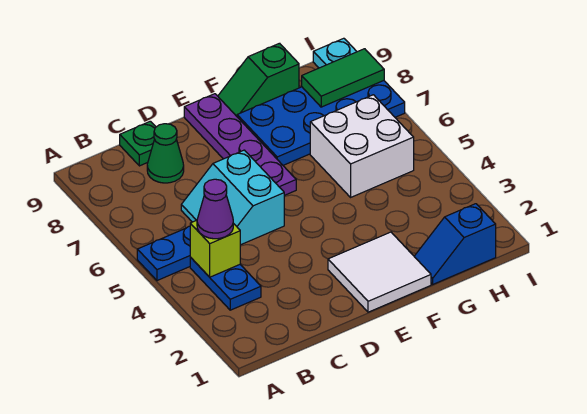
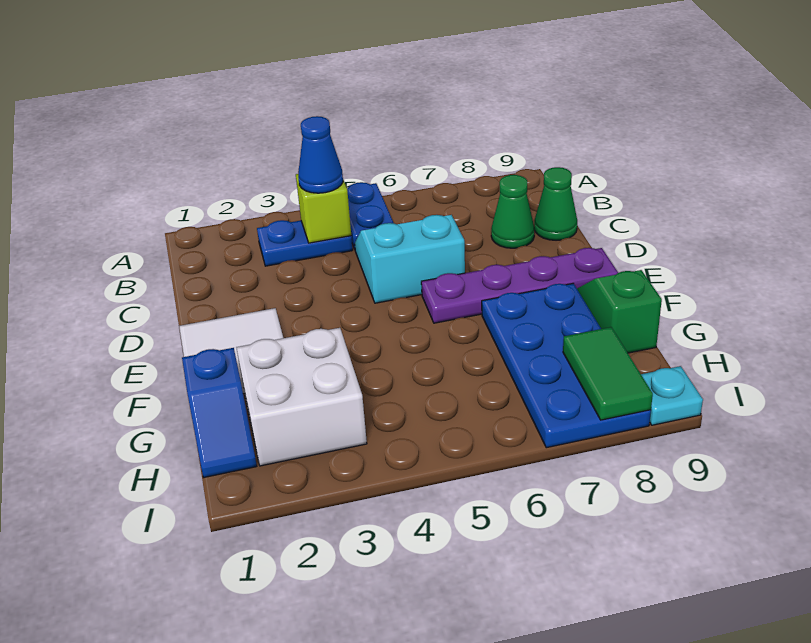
purple cone B4 level 3 -> blue cone B4 level 3
green plate C9 level 1 -> green cone C9 level 1
blue slope G1:H1 level 1 top H -> blue slope G1:H1 level 1 top G
white brick G5:H6 level 1 -> white brick G2:H3 level 1

